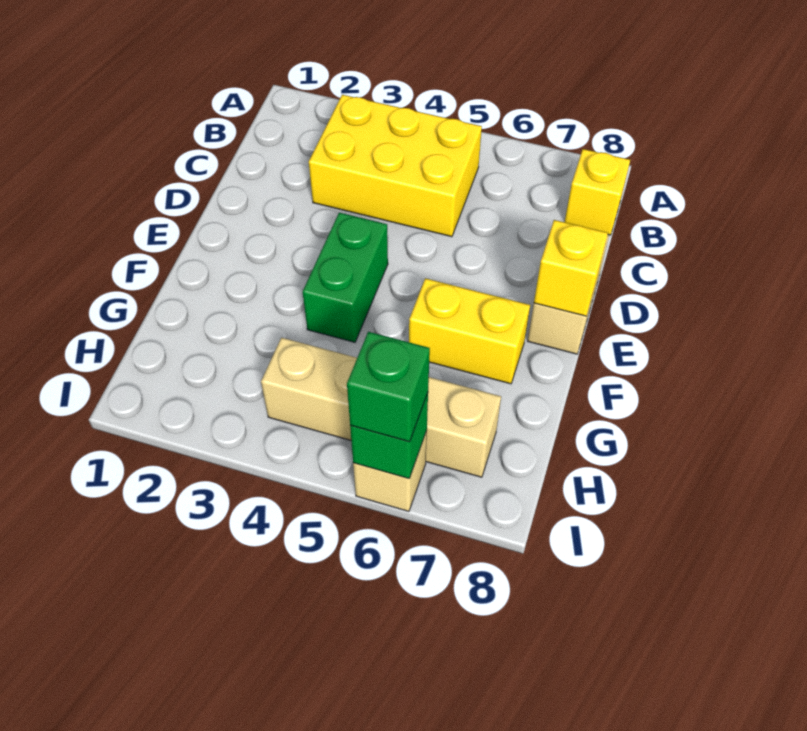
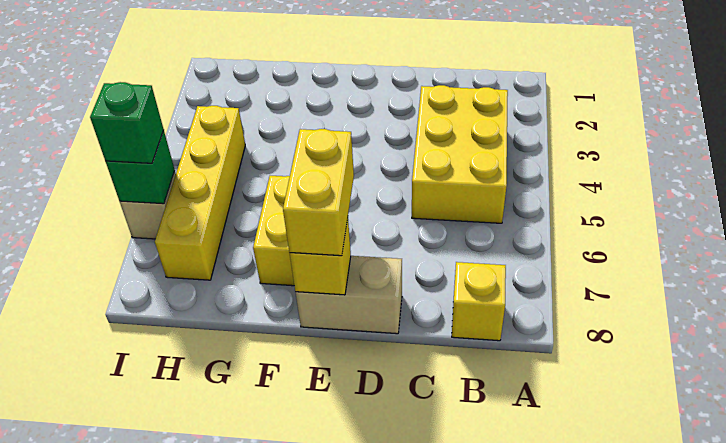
green brick E4:F4 level 1 -> none
none -> yellow brick E7:E8 level 3
tan brick H4:H7 level 1 -> yellow brick H4:H7 level 1

